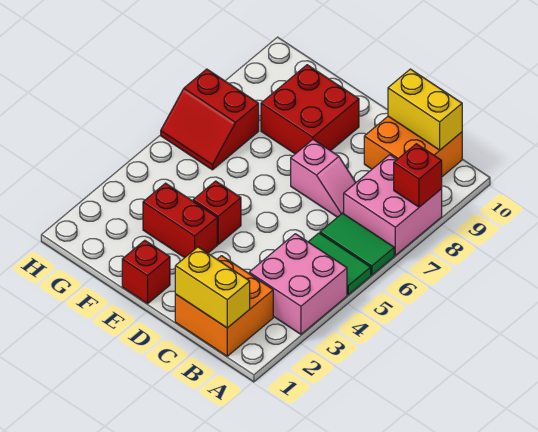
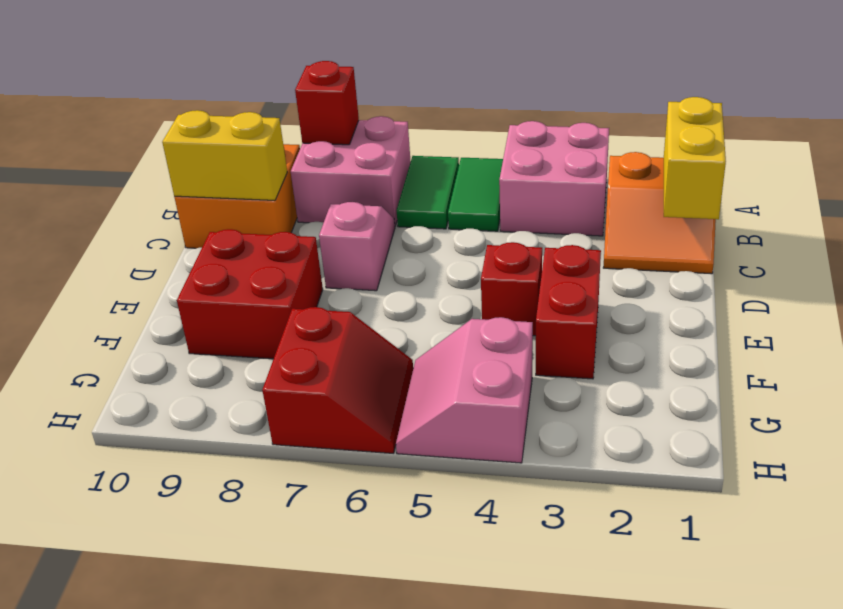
orange brick B1:C2 level 1 -> orange slope B1:C2 level 1 top B
yellow brick B10:C10 level 2 -> yellow brick C9:C10 level 2
red brick E1 level 1 -> none
none -> pink slope G4:H5 level 1 top 4

